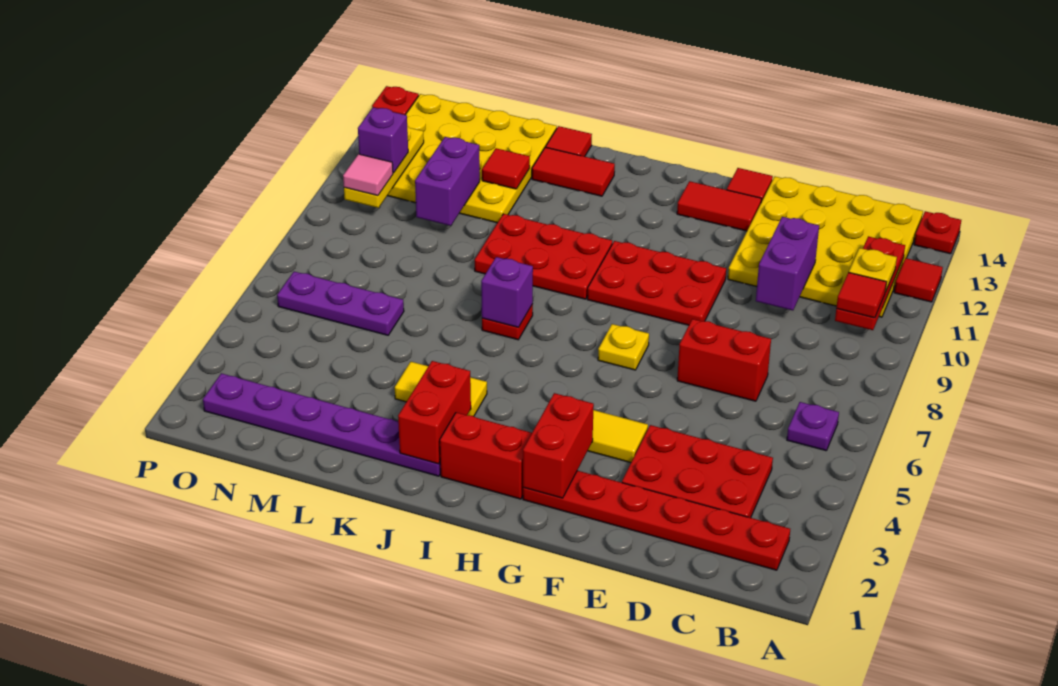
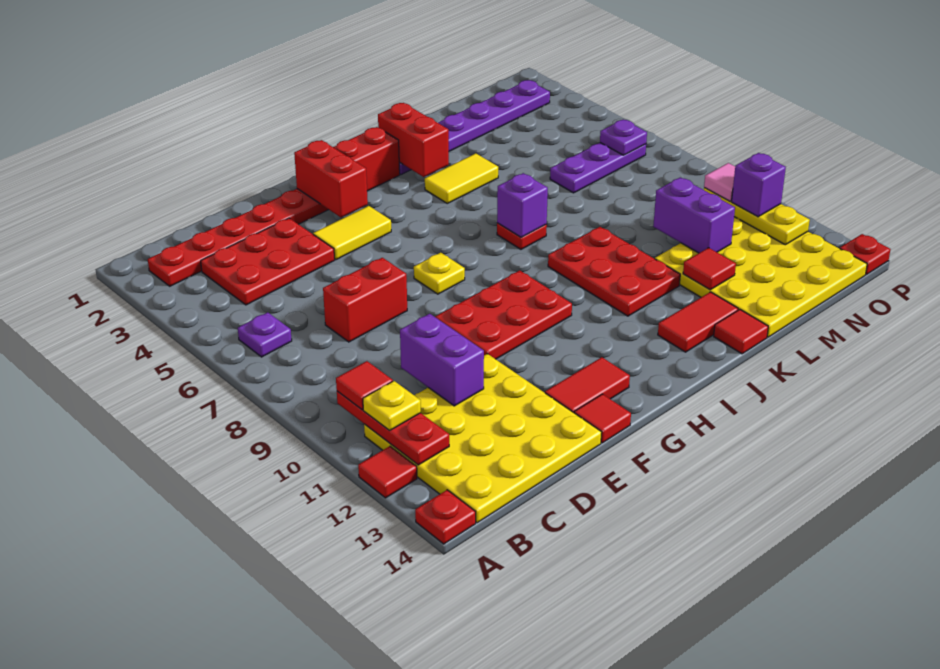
red plate I9:K10 level 1 -> red plate J9:K11 level 1
none -> purple plate O6 level 2

